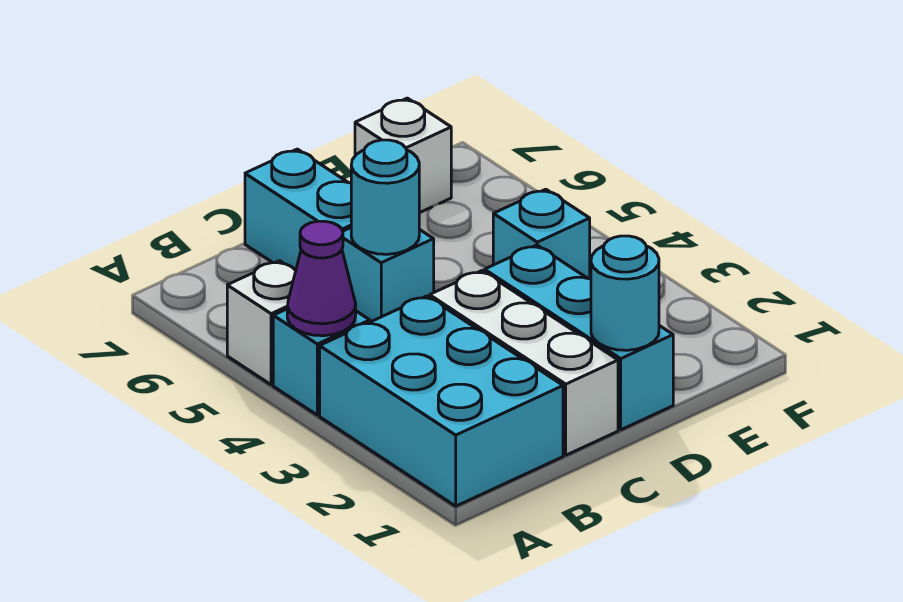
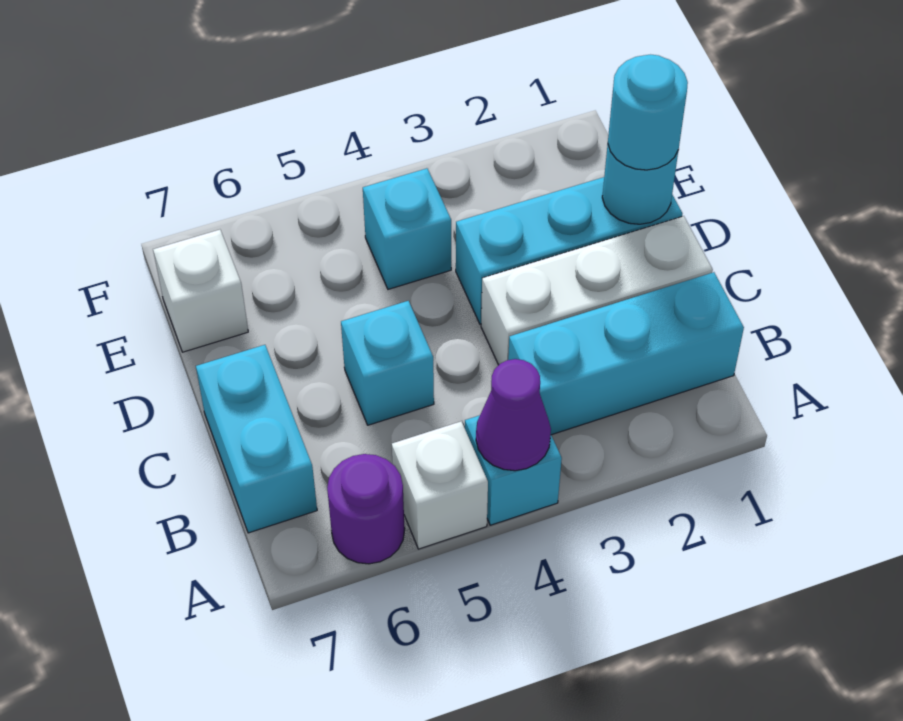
cyan brick A1:B3 level 1 -> cyan brick B1:B3 level 1
none -> purple round brick A6 level 1
cyan round brick C5 level 2 -> cyan round brick D1 level 3
cyan brick C6:C7 level 1 -> cyan brick B7:C7 level 1

